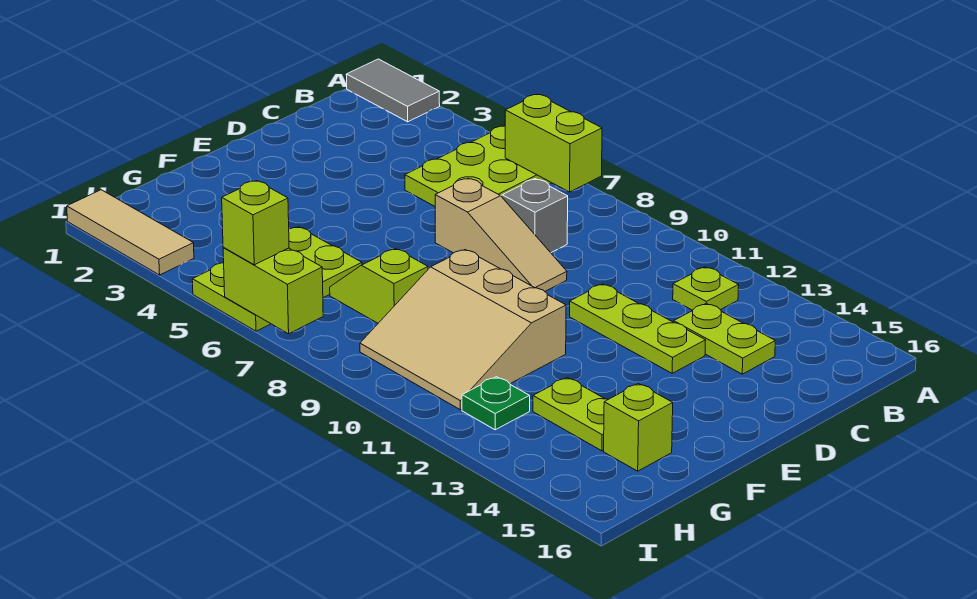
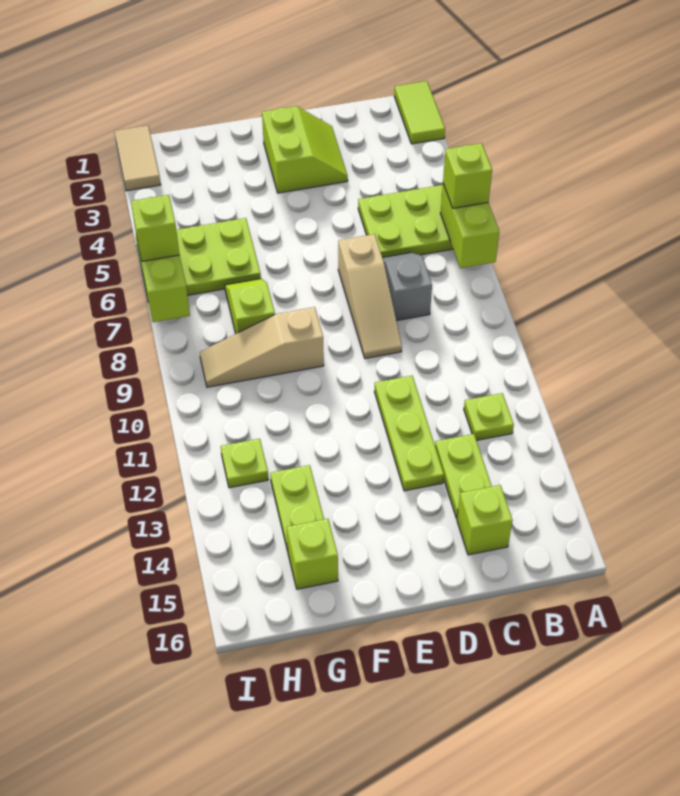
grey tile A1:A2 level 1 -> lime tile A1:A2 level 1
none -> lime brick A6 level 3
none -> lime brick C15 level 1
none -> lime slope D2:E3 level 1 top E
tan slope F9:H11 level 1 top F -> tan slope F9:H9 level 1 top F
green plate H12 level 1 -> lime plate H12 level 1
tan tile I1:I3 level 1 -> tan tile I1:I2 level 1

